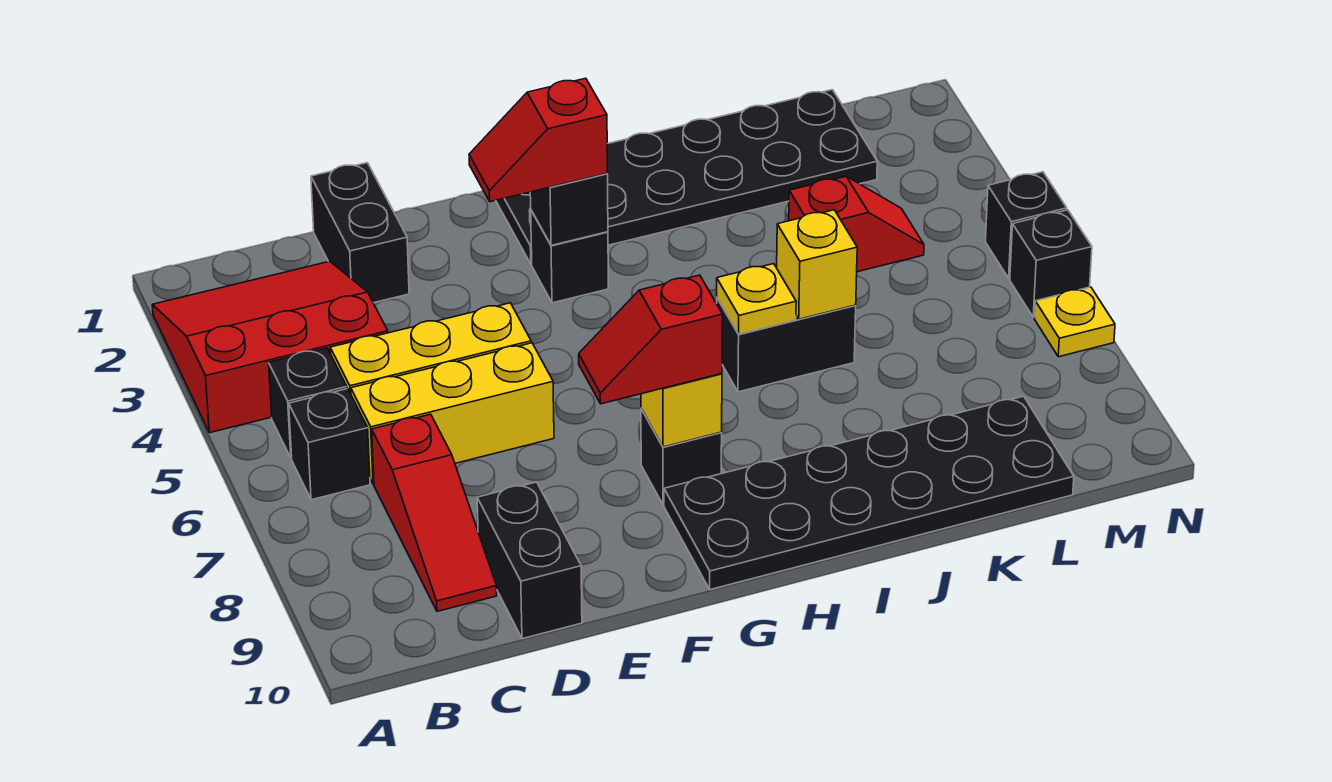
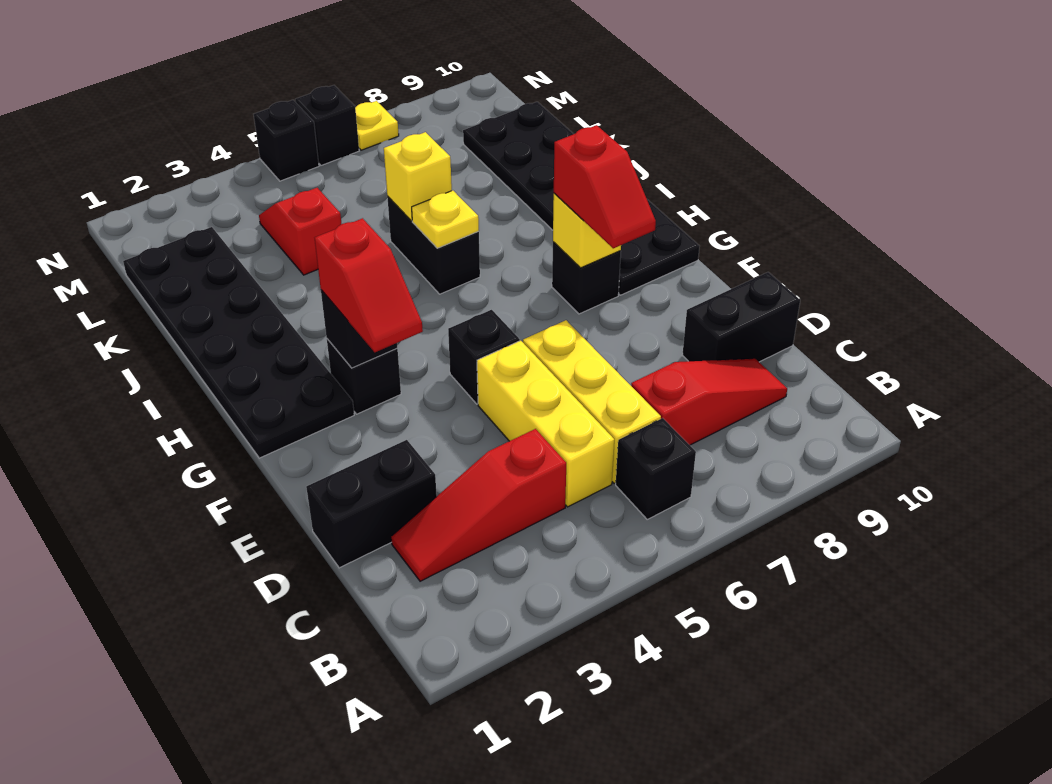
red slope A2:C4 level 1 top 4 -> red slope C2:C4 level 1 top 4
black brick B5 level 1 -> black brick F5 level 1

